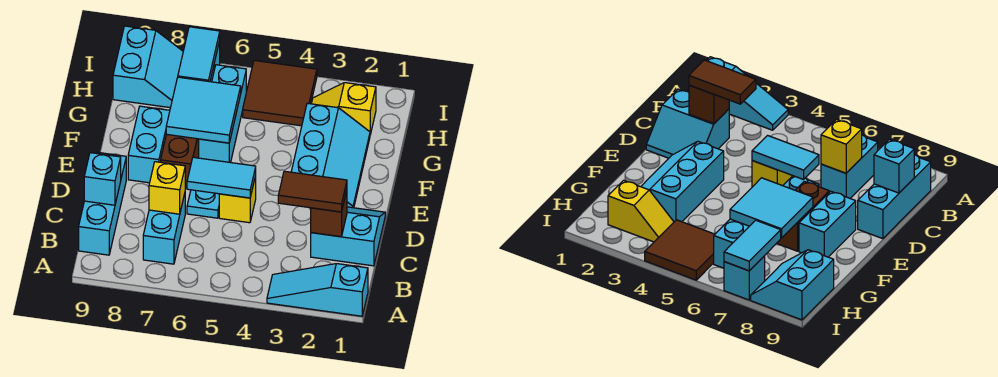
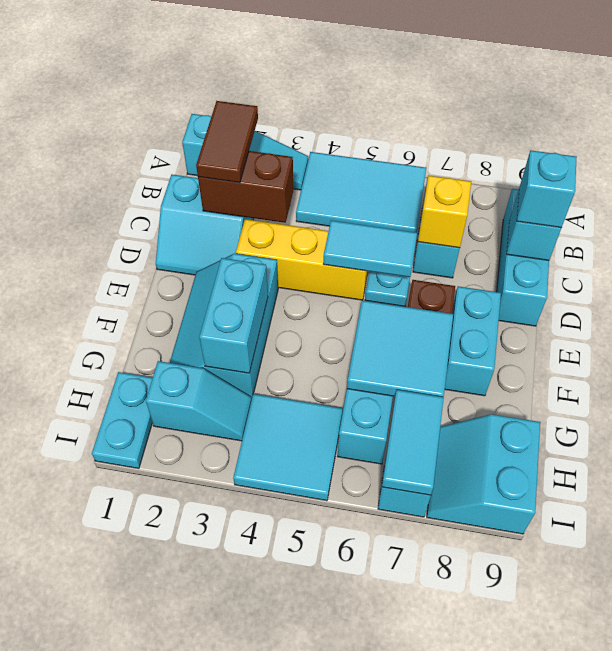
none -> cyan tile A4:B6 level 1
brown brick C2 level 2 -> brown brick C2:C3 level 2
brown tile C2:C3 level 3 -> brown tile B2:C2 level 3
none -> cyan brick C9 level 3
yellow brick D5 level 1 -> yellow brick D3:D5 level 1
none -> cyan brick F3:G3 level 2
none -> cyan plate H1:I1 level 1
yellow slope H2:H3 level 1 top 2 -> cyan slope H2:H3 level 1 top 2
brown tile H4:I5 level 1 -> cyan tile H4:I5 level 1

